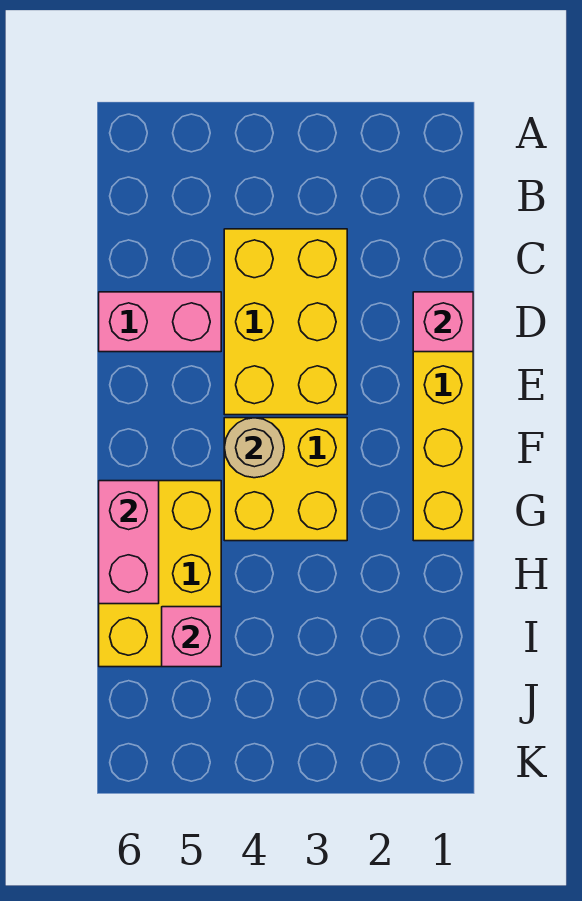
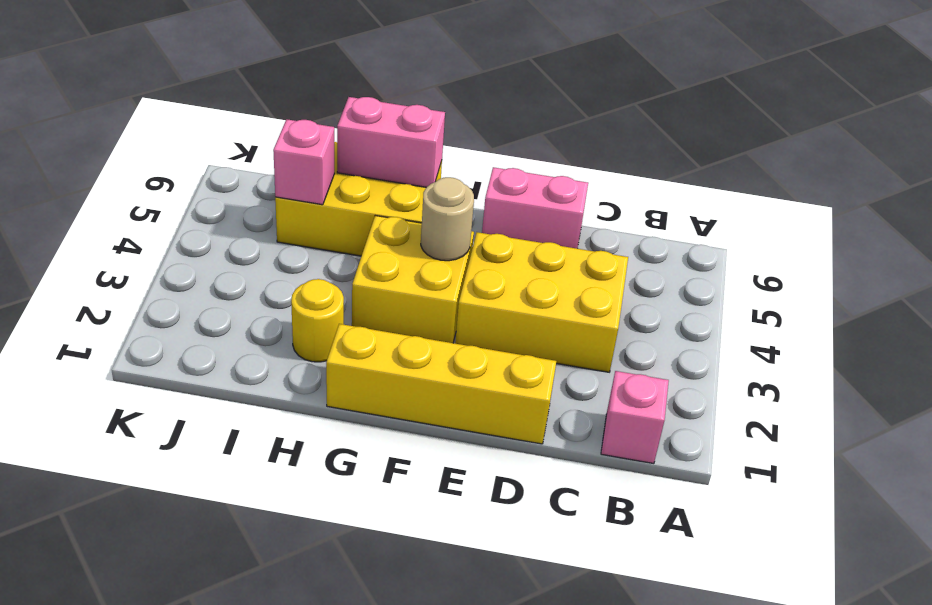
pink brick D1 level 2 -> pink brick B1 level 1
pink brick D5:D6 level 1 -> pink brick D6:E6 level 1
none -> yellow round brick H2 level 1

